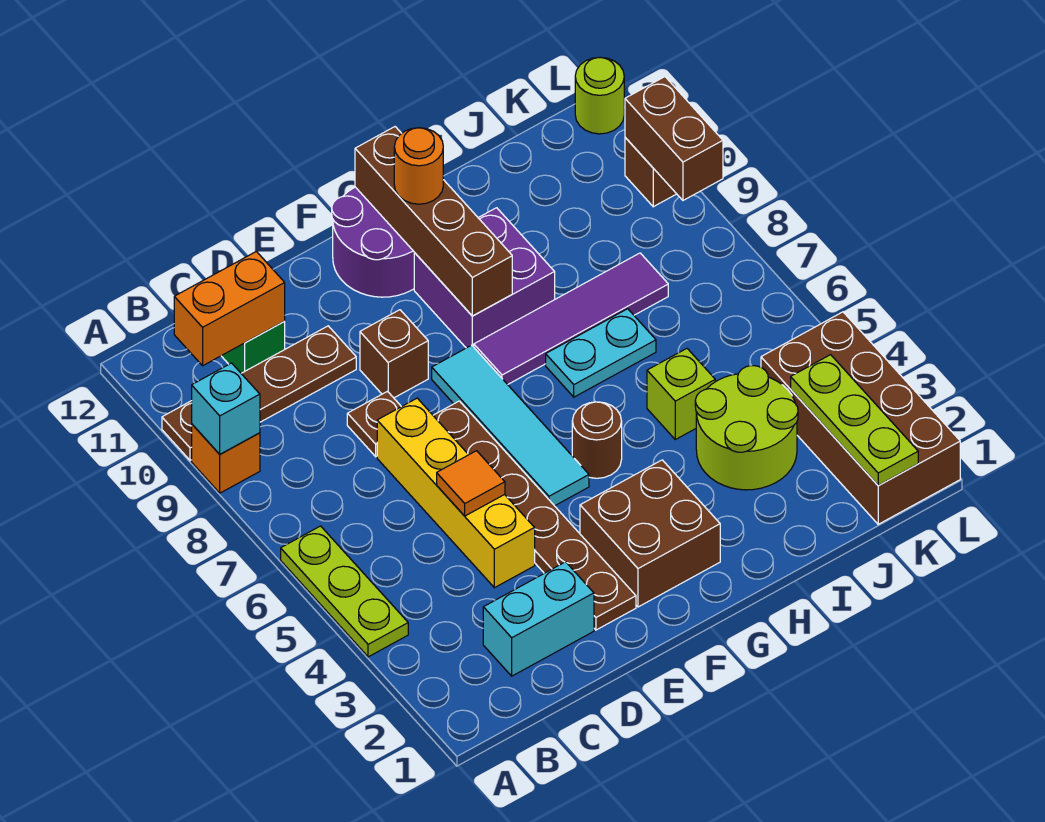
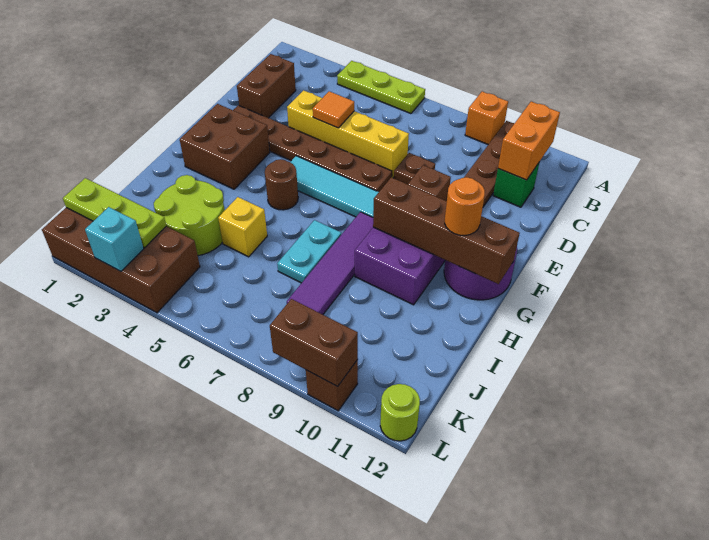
cyan brick A9 level 2 -> cyan brick L3 level 2
cyan brick C2:D2 level 1 -> brown brick C2:D2 level 1
lime brick I5 level 1 -> yellow brick I5 level 1

